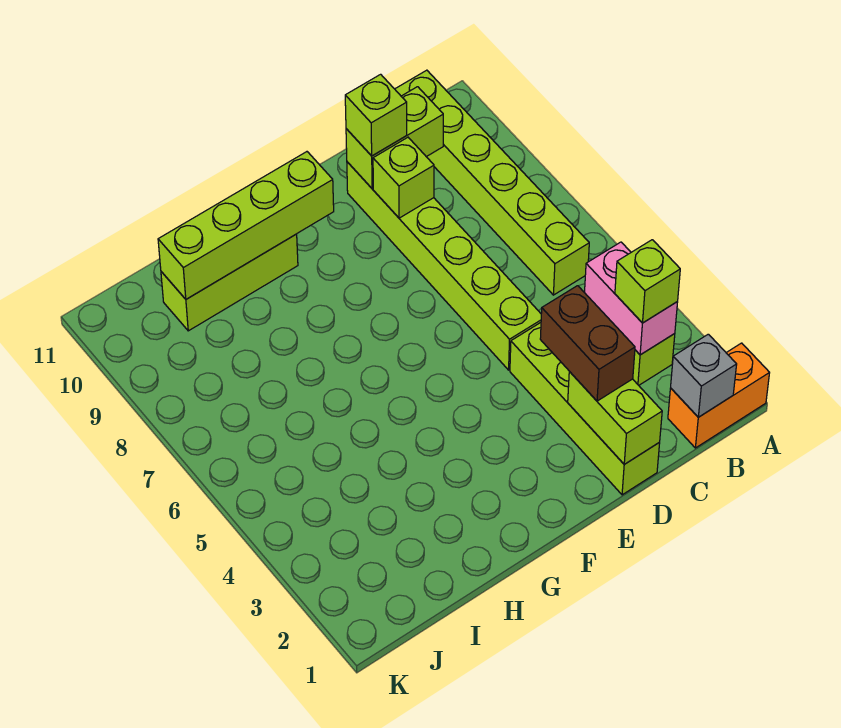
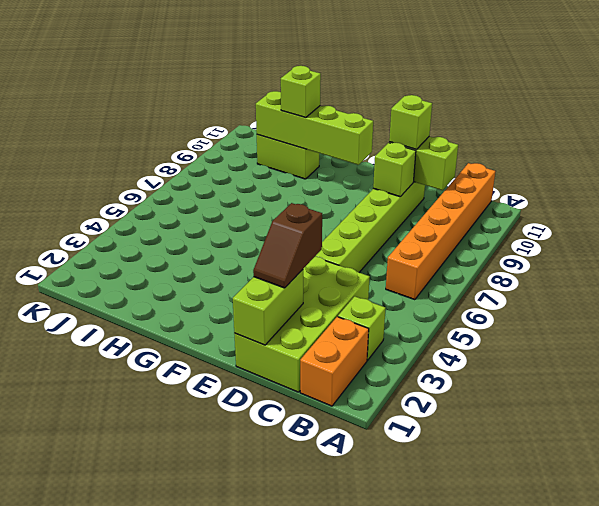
orange brick A1:B1 level 1 -> orange brick B1:B2 level 1
grey brick B1 level 2 -> none
pink brick B3:B4 level 2 -> none
lime brick B3 level 3 -> lime brick H10 level 3
lime brick B6:B11 level 1 -> orange brick B6:B11 level 1
lime brick D1:D4 level 1 -> lime brick C1:D4 level 1
brown brick D2:D3 level 3 -> brown slope D2:D3 level 3 top 3
lime brick G10:I10 level 1 -> lime brick H10:I10 level 1

